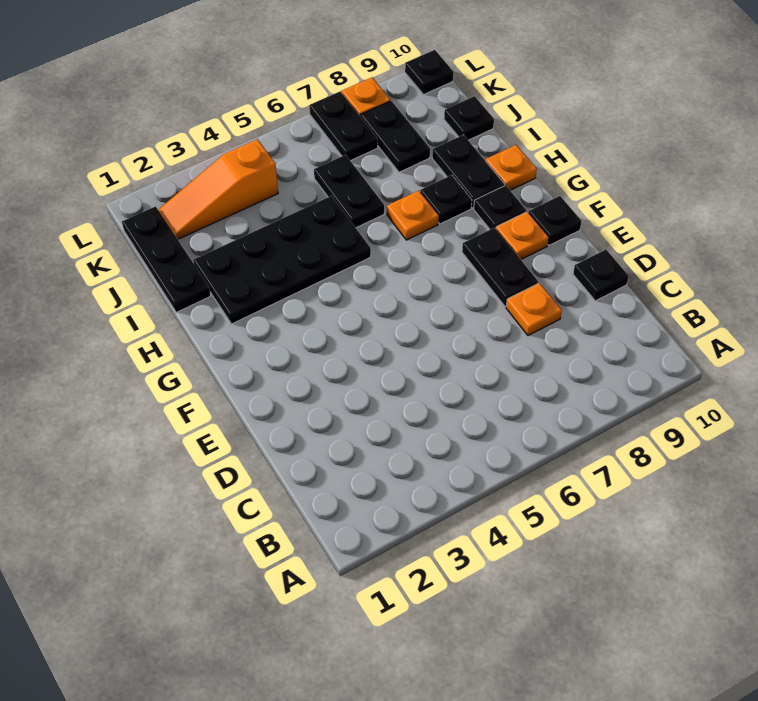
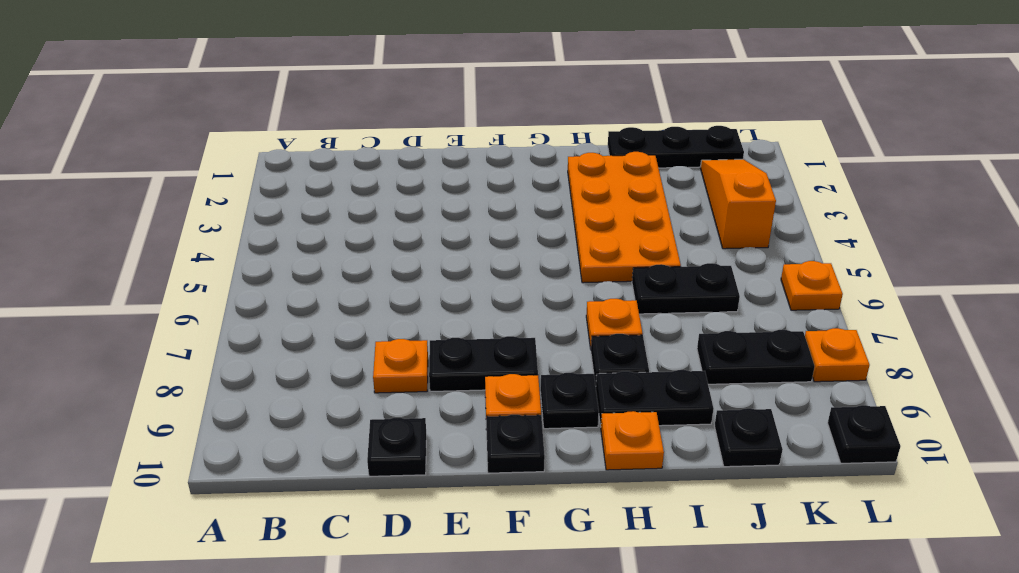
black plate H2:I5 level 1 -> orange plate H2:I5 level 1
black plate K7:L7 level 1 -> none
none -> orange plate L6 level 1

